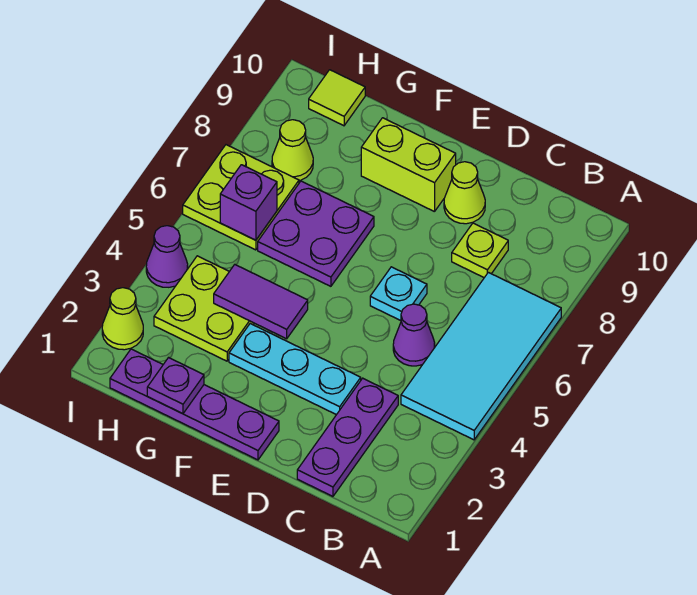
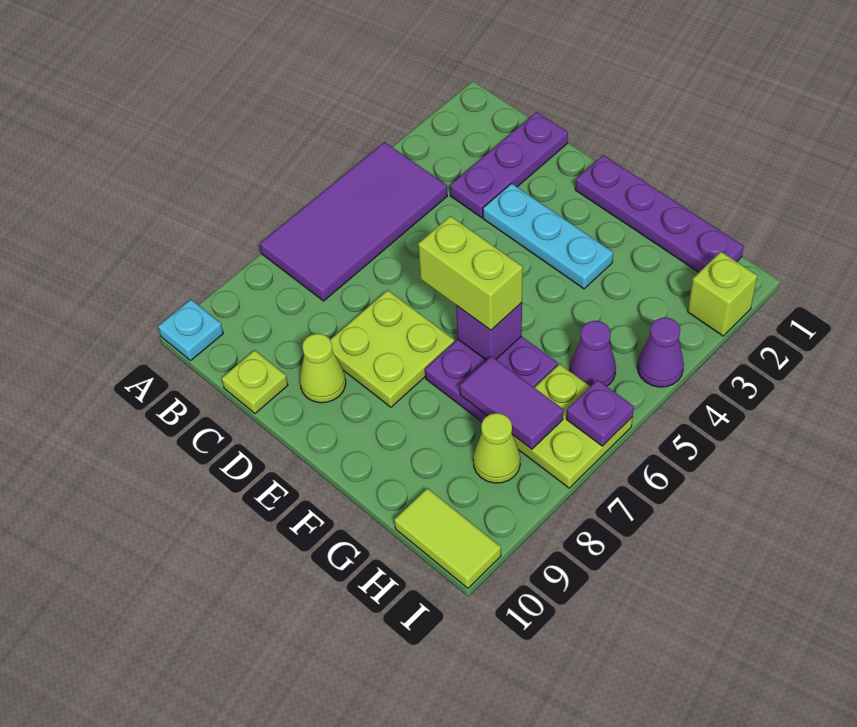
cyan tile A4:B7 level 1 -> purple tile A4:B7 level 1
purple cone C5 level 1 -> purple cone H5 level 1
lime plate C8 level 1 -> lime plate C10 level 1
cyan plate D6 level 1 -> cyan plate A10 level 1
lime brick E9:F9 level 1 -> lime brick E6:F6 level 3
purple tile F4:G4 level 2 -> purple tile G7:H7 level 2
purple plate G1 level 2 -> purple plate I6 level 2
lime plate G3:H4 level 1 -> lime plate D7:E8 level 1
purple brick H6 level 2 -> purple brick F6 level 2
lime tile H10 level 1 -> lime tile H10:I10 level 1
lime cone I2 level 1 -> lime brick I2 level 1

